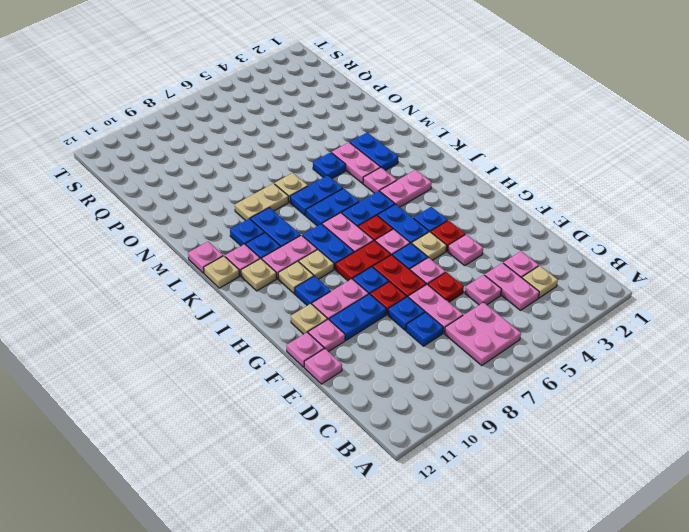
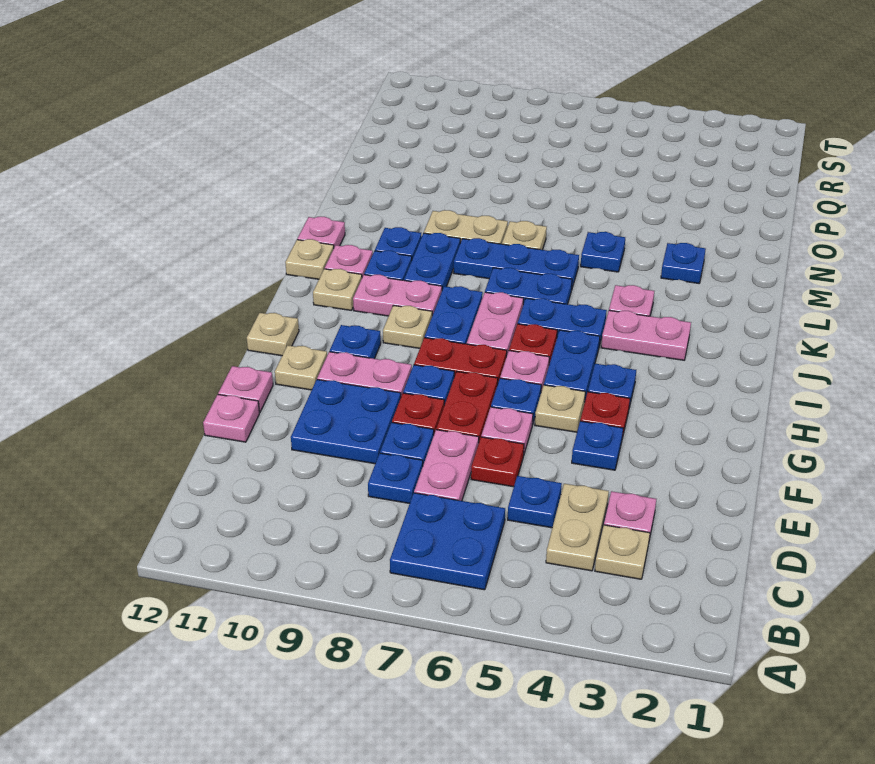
pink plate B6:C7 level 1 -> blue plate B6:C7 level 1
pink plate C4:D4 level 1 -> tan plate C4:D4 level 1
pink plate D5 level 1 -> blue plate D5 level 1
pink plate F4 level 1 -> blue plate F4 level 1
blue plate F9:F10 level 1 -> blue plate E9:F10 level 1
pink plate F11 level 1 -> none
tan plate I10 level 1 -> tan plate H12 level 1
blue plate L3:M3 level 1 -> blue plate M3 level 1
pink plate L4:M4 level 1 -> none
blue plate L6:L7 level 1 -> blue plate L6:L8 level 1

